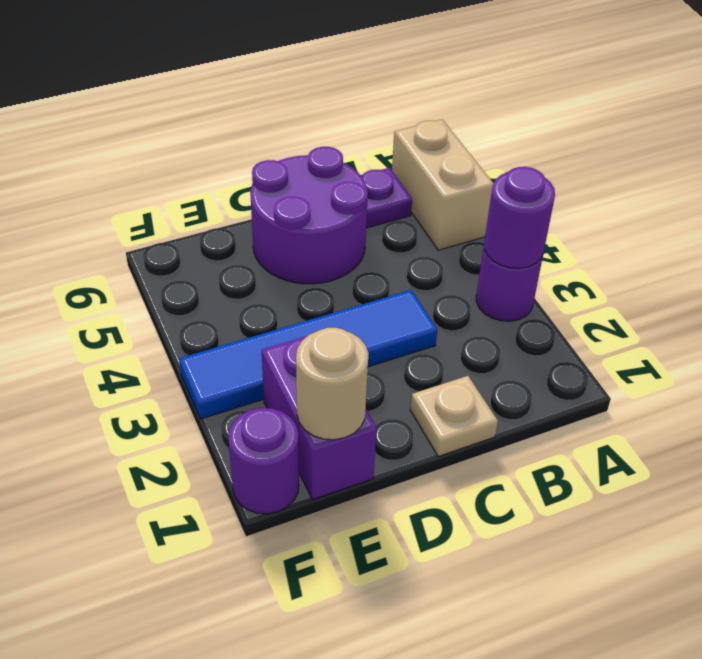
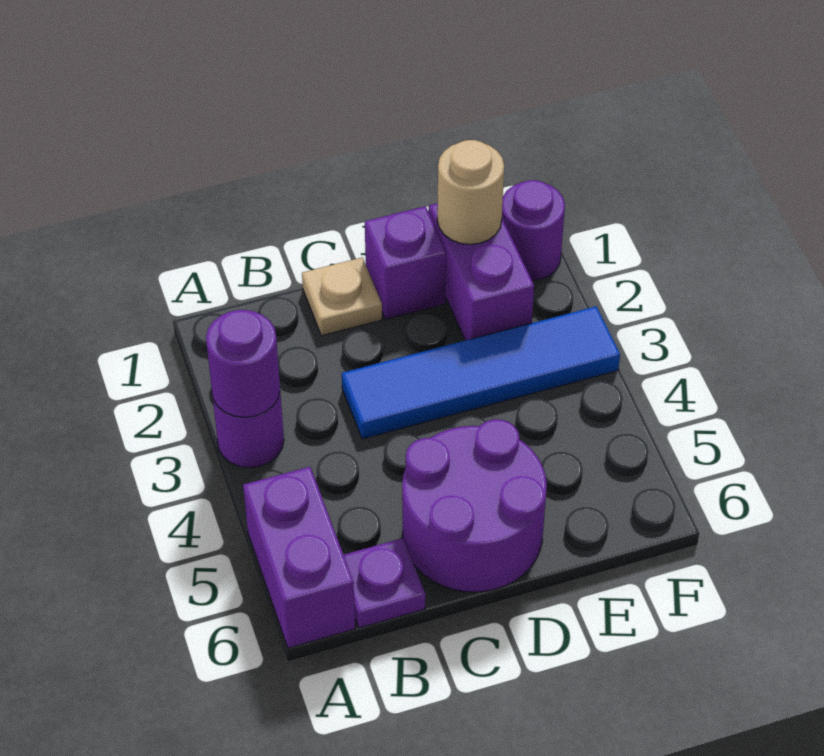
tan brick A5:A6 level 1 -> purple brick A5:A6 level 1
none -> purple brick D1 level 1

